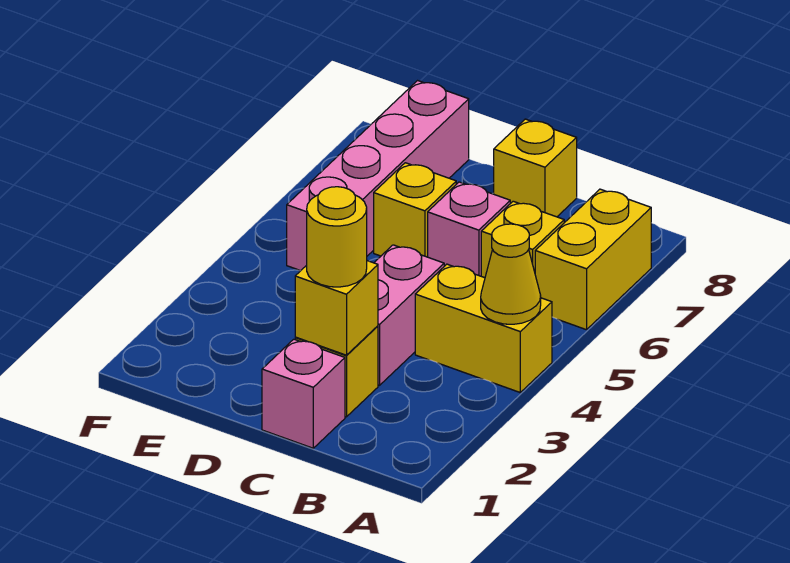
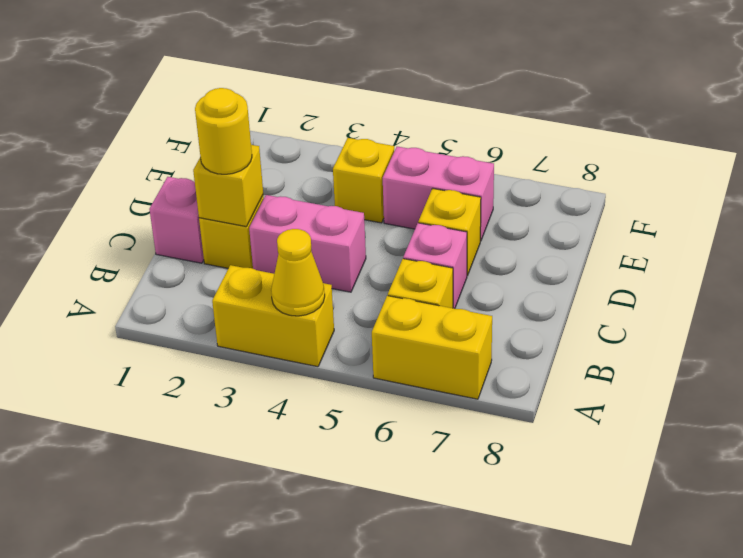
yellow brick A4:B4 level 1 -> yellow brick A3:A4 level 1
yellow brick C8 level 1 -> yellow brick E4 level 1
pink brick E5:E8 level 1 -> pink brick E5:E6 level 1

